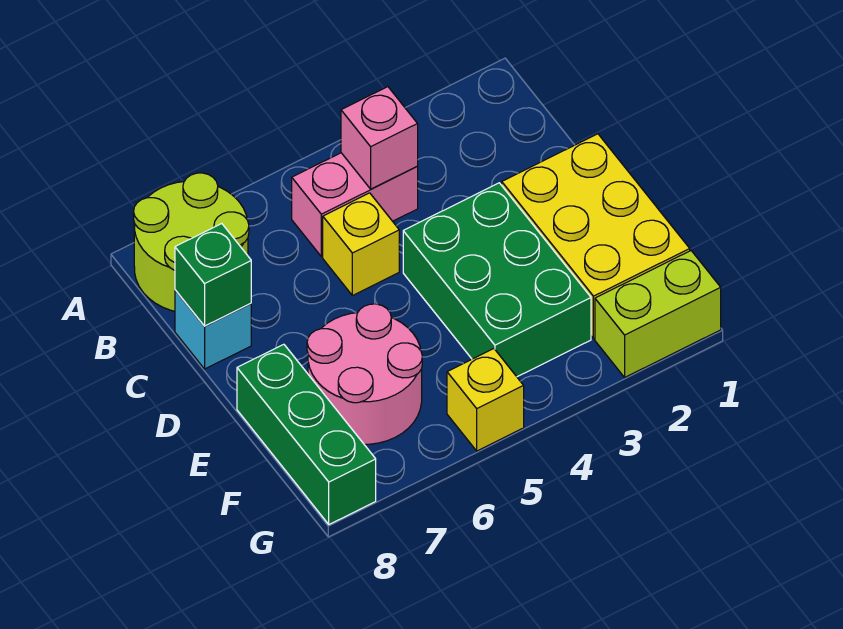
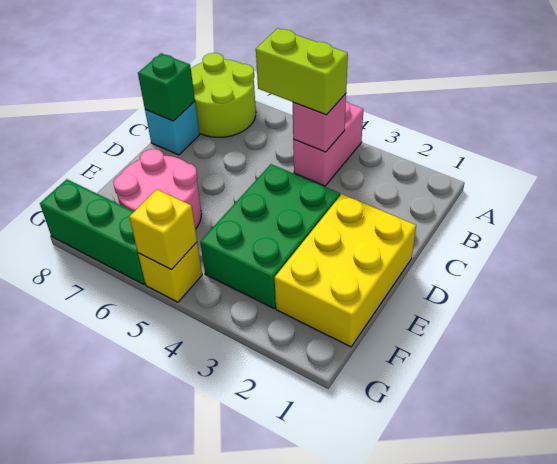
pink brick B4:B5 level 1 -> pink brick A4:B4 level 1
yellow brick C5 level 1 -> yellow brick G5 level 2
green brick E8:G8 level 1 -> green brick G6:G8 level 1
lime brick G1:G2 level 1 -> lime brick B4:B5 level 3

